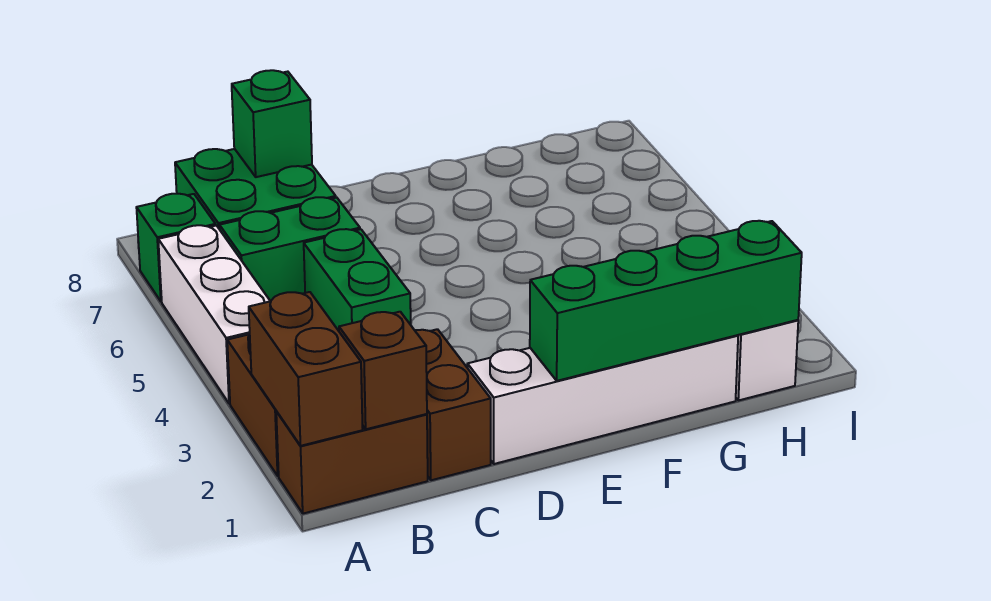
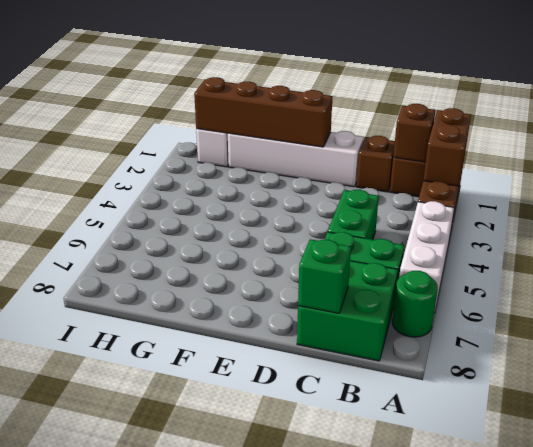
green brick A7 level 1 -> green round brick A7 level 1
brown brick C1:C2 level 1 -> brown brick C1 level 1
green brick E1:H1 level 2 -> brown brick E1:H1 level 2

